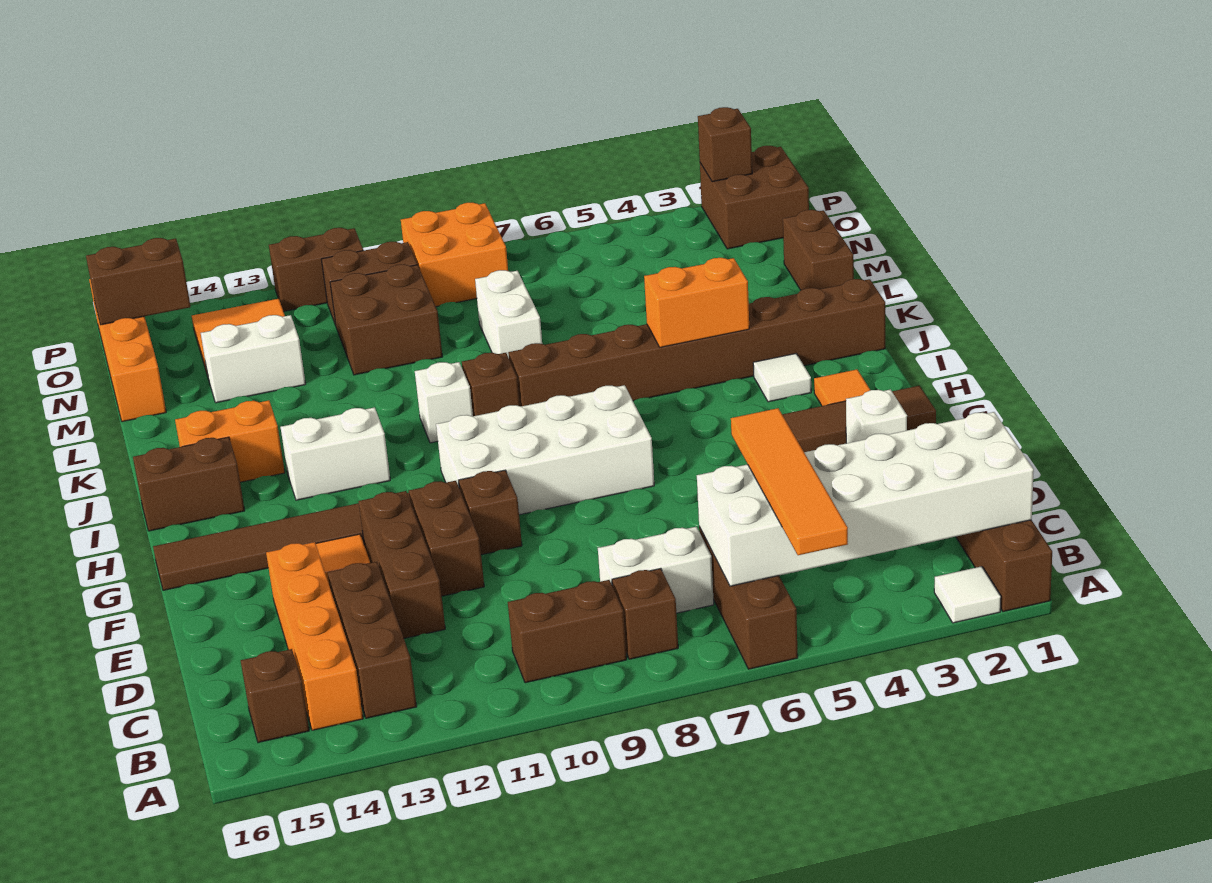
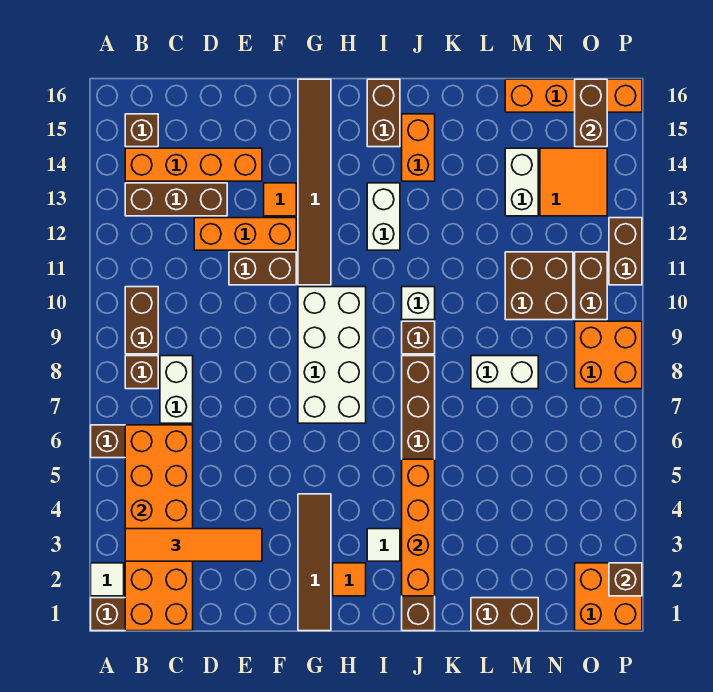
orange tile A5:D5 level 3 -> orange tile B3:E3 level 3
white brick B1:C6 level 2 -> orange brick B1:C6 level 2
brown brick D12:F12 level 1 -> orange brick D12:F12 level 1
white brick F2 level 1 -> none
brown brick F10 level 1 -> none
orange brick J4:J5 level 2 -> orange brick J2:J5 level 2
brown brick O1:P2 level 1 -> orange brick O1:P2 level 1

